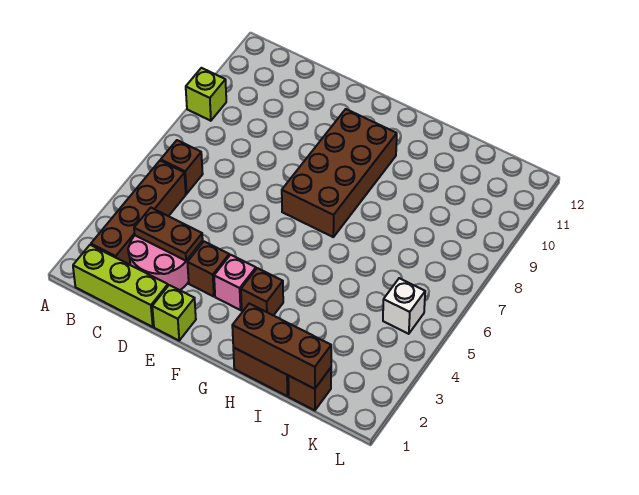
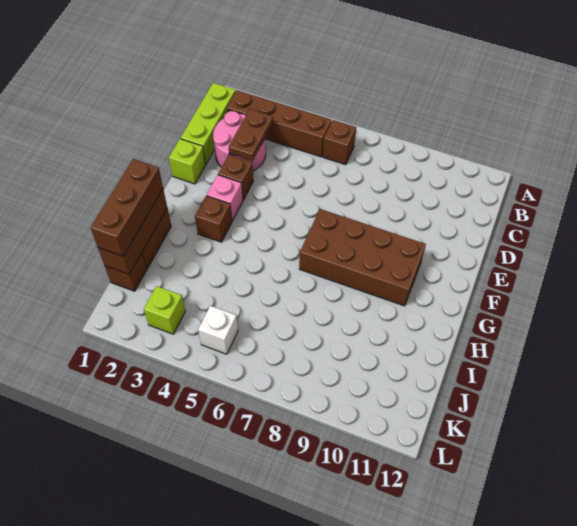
lime brick A9 level 1 -> lime brick K3 level 1
none -> brown brick H1:J1 level 3

